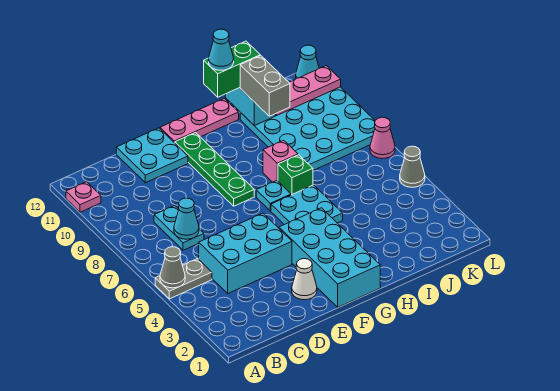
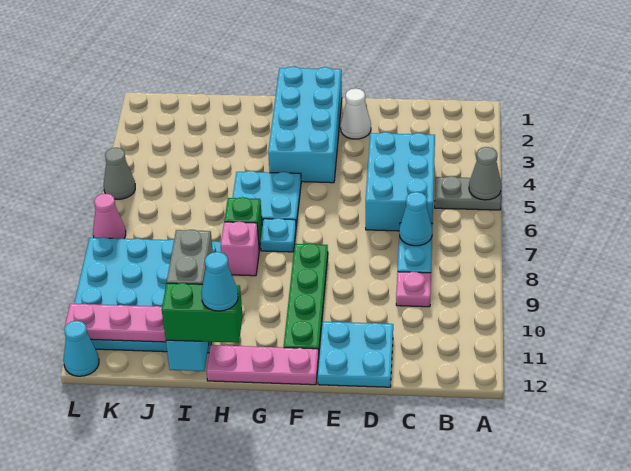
pink plate A11 level 1 -> pink plate C9 level 1
cyan brick C4:E5 level 1 -> cyan brick C4:D6 level 1

